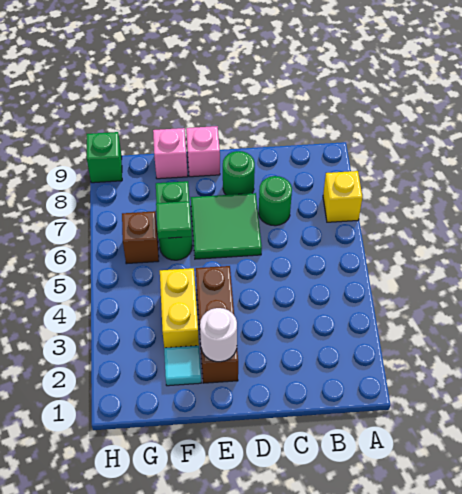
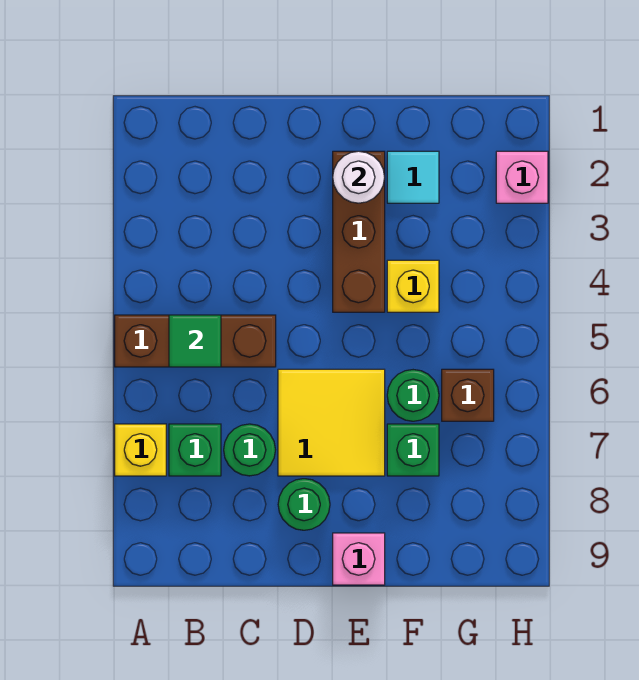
none -> brown brick A5:C5 level 1
green tile D6:E7 level 1 -> yellow tile D6:E7 level 1
yellow brick F3:F4 level 1 -> yellow brick F4 level 1
green tile F6 level 2 -> green tile B5 level 2
pink brick F9 level 1 -> pink brick H2 level 1
green brick H9 level 1 -> green brick B7 level 1

